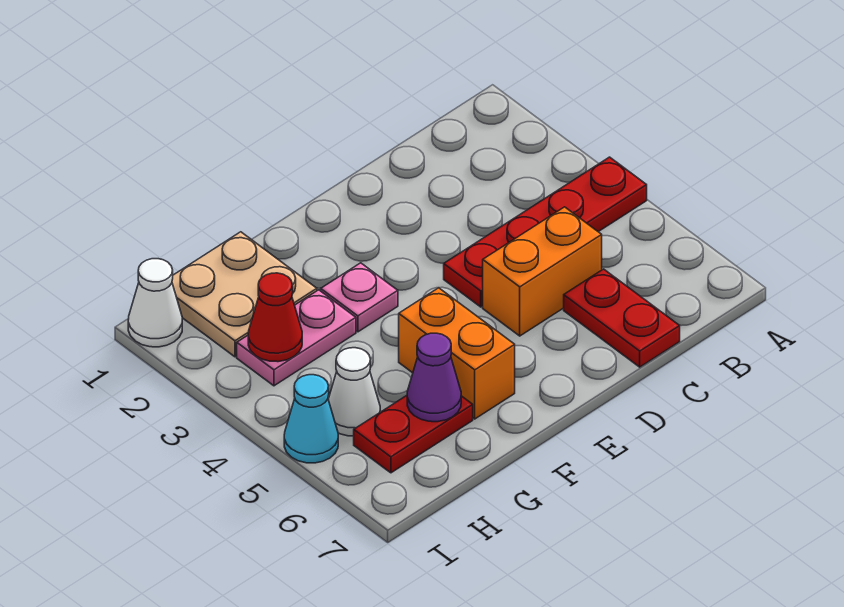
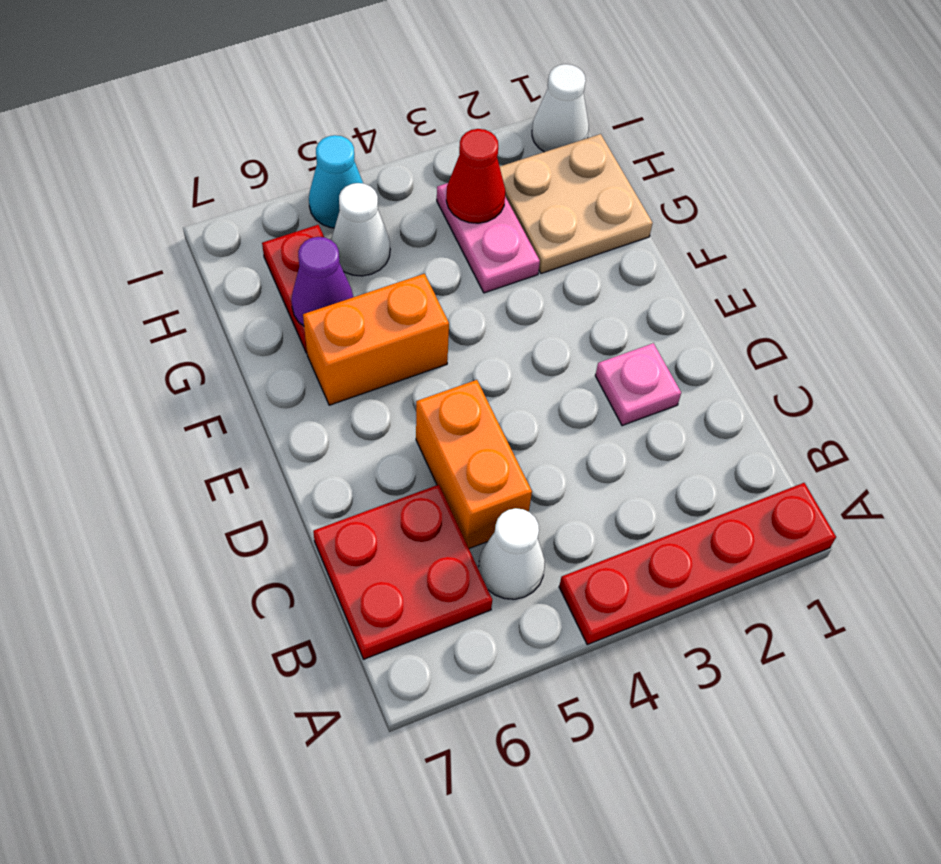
red plate A4:D4 level 1 -> red plate A1:A4 level 1
none -> white cone B5 level 1
red plate C6:C7 level 1 -> red plate B6:C7 level 1
pink plate F3 level 1 -> pink plate D2 level 1

